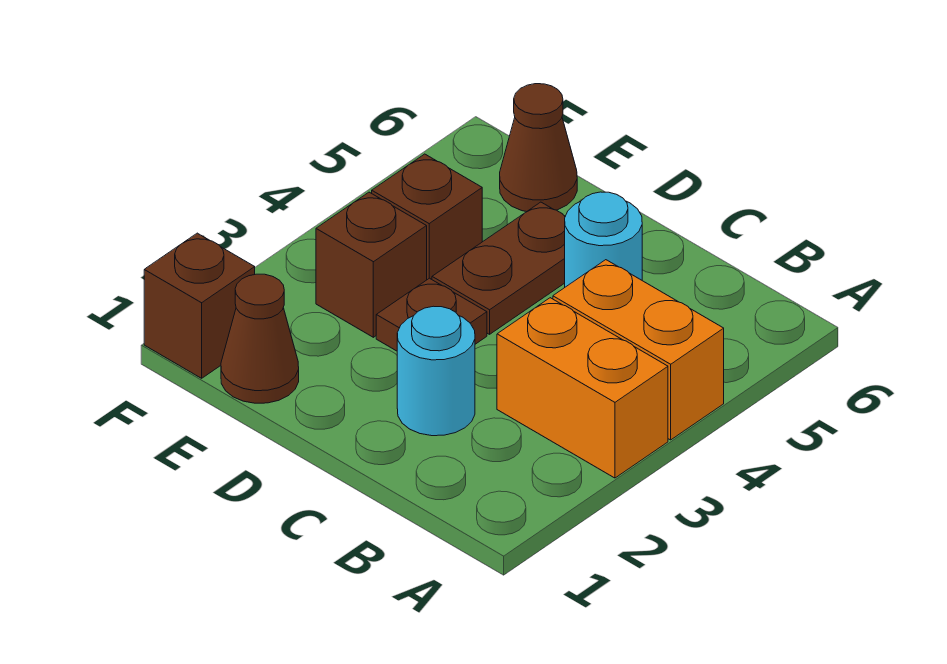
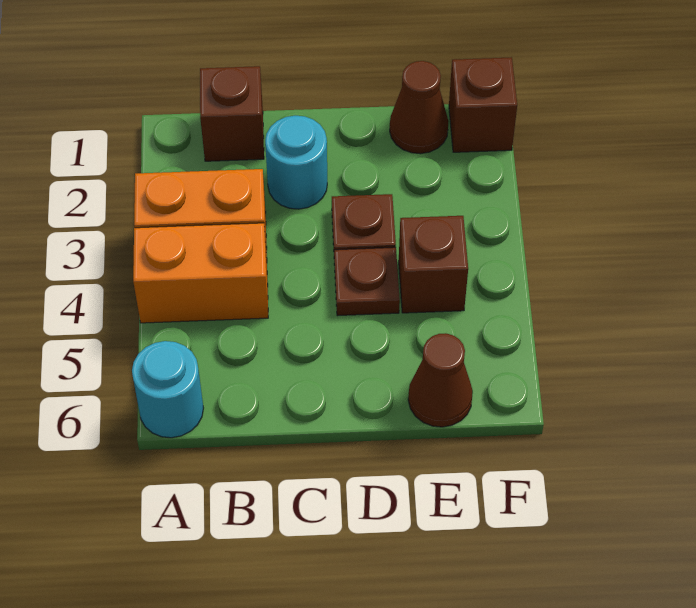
cyan round brick C5 level 1 -> cyan round brick A6 level 1
brown plate D4:D5 level 1 -> brown plate D4 level 1
brown brick E3 level 1 -> brown brick B1 level 1

